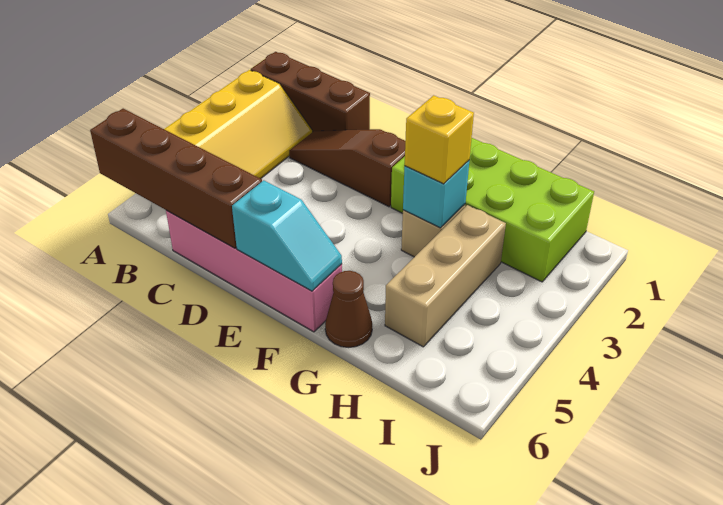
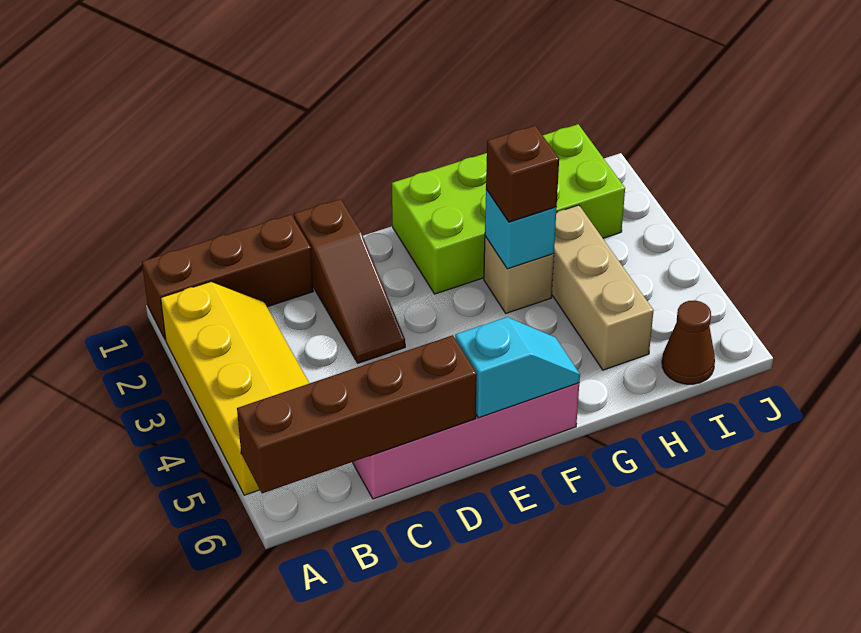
brown slope C2:E2 level 1 top E -> brown slope D1:D3 level 1 top 1
yellow brick G3 level 3 -> brown brick G3 level 3
brown cone G6 level 1 -> brown cone I6 level 1

